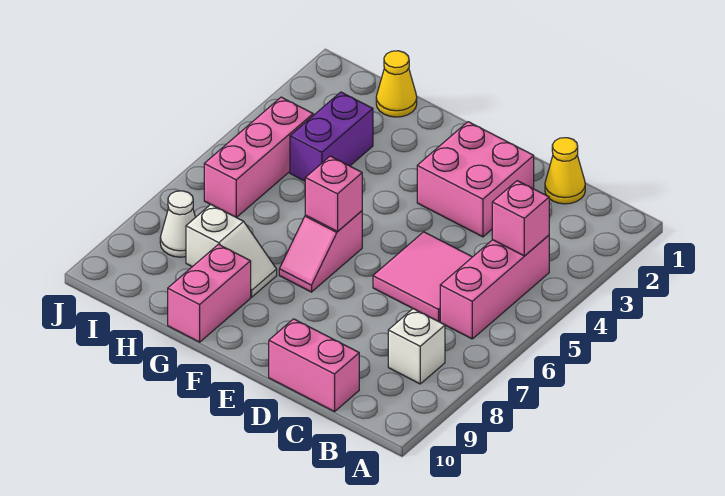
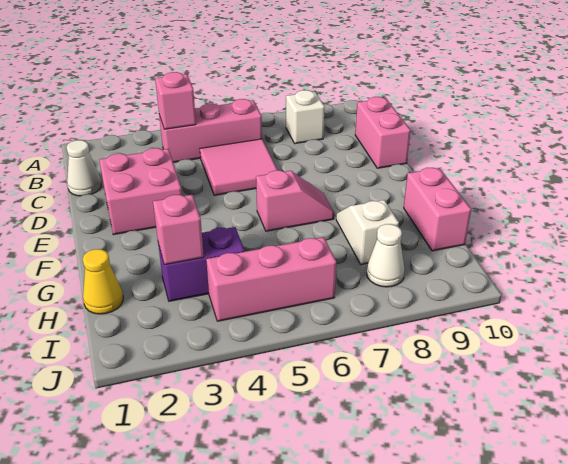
yellow cone C1 level 1 -> white cone C1 level 1
pink brick F6 level 2 -> pink brick H3 level 2
pink brick G9:G10 level 1 -> pink brick G10:H10 level 1

